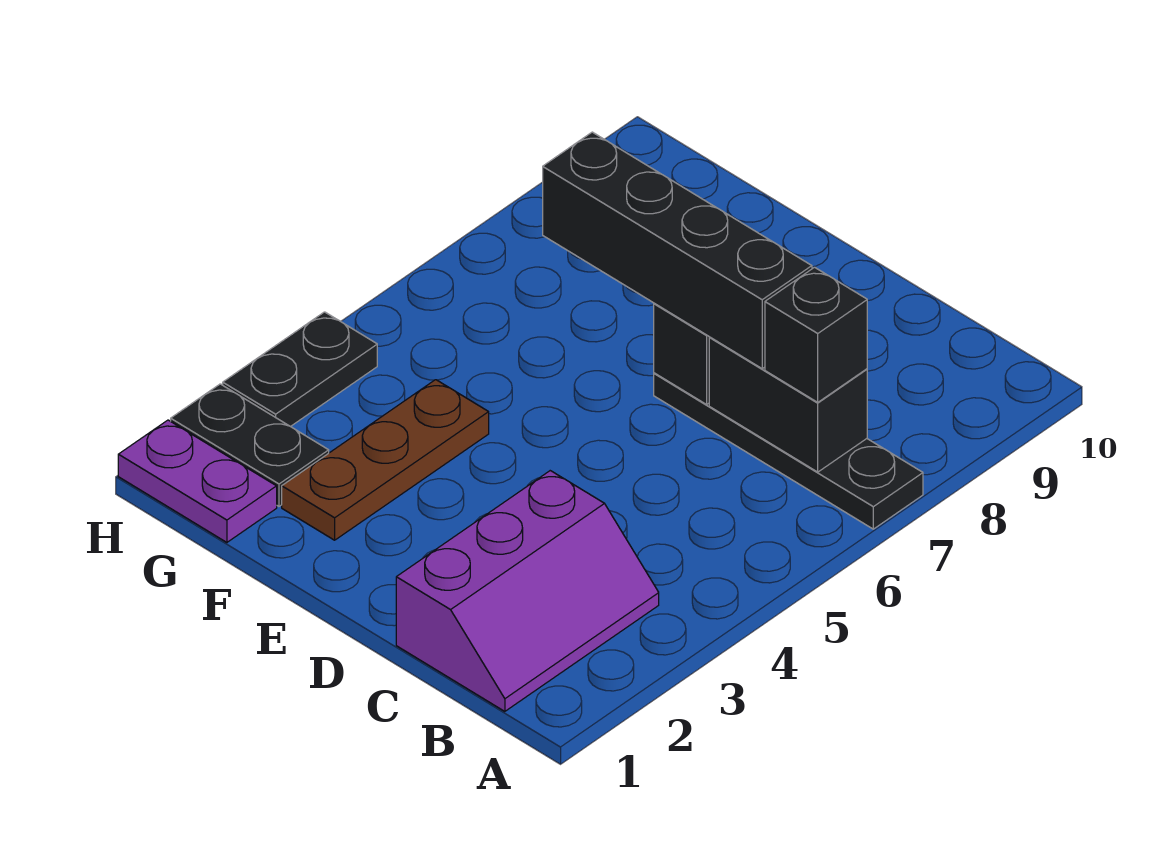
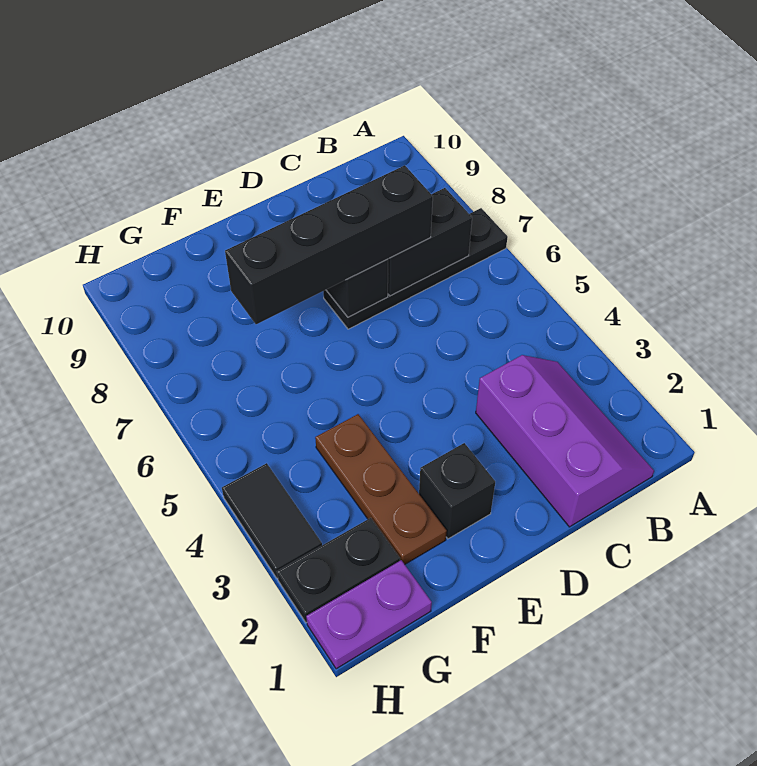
black brick B7 level 3 -> black brick E2 level 1
black plate H3:H4 level 1 -> black tile H3:H4 level 1

